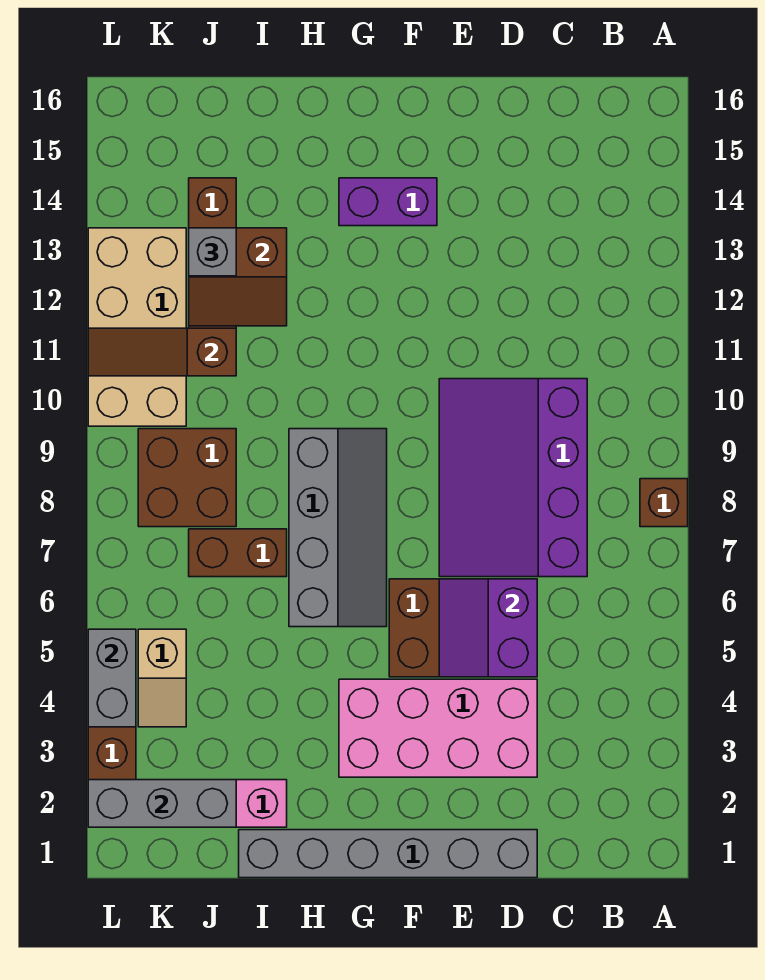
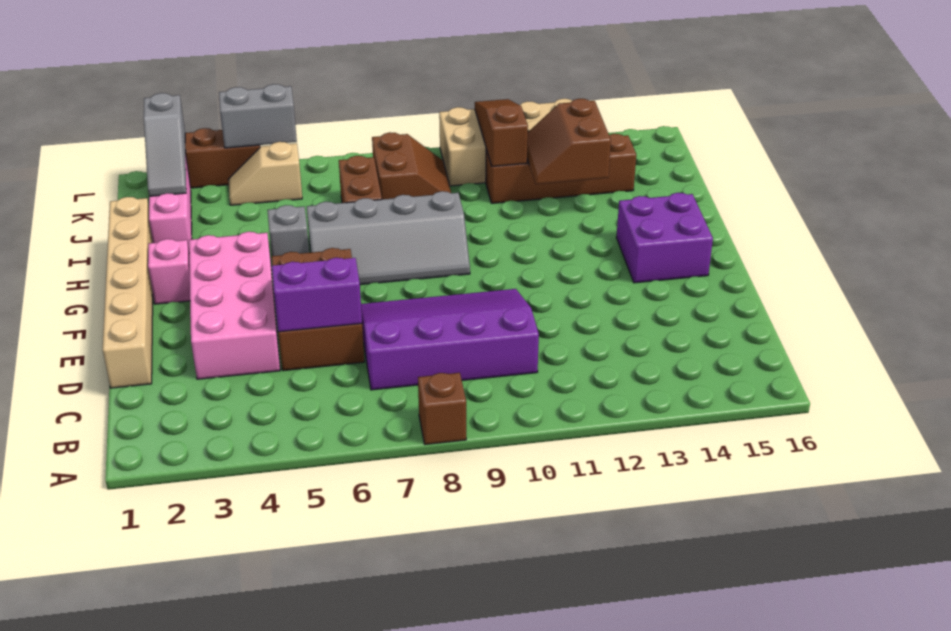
grey brick D1:I1 level 1 -> tan brick D1:I1 level 1
purple brick F14:G14 level 1 -> purple brick F14:G15 level 1
none -> pink brick G2 level 1
grey brick J2:L2 level 2 -> grey slope J2:L2 level 2 top L
brown brick J8:K9 level 1 -> brown slope J8:K9 level 1 top 8
grey brick J13 level 3 -> grey brick H5 level 1

